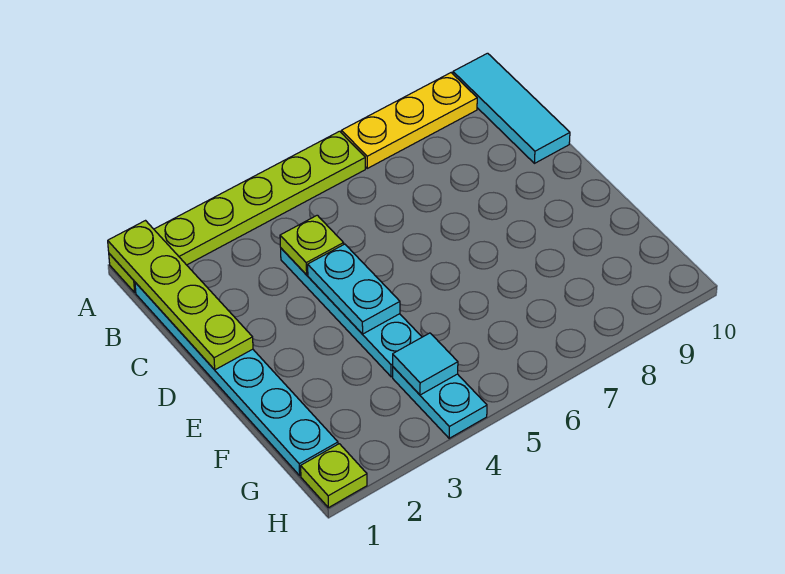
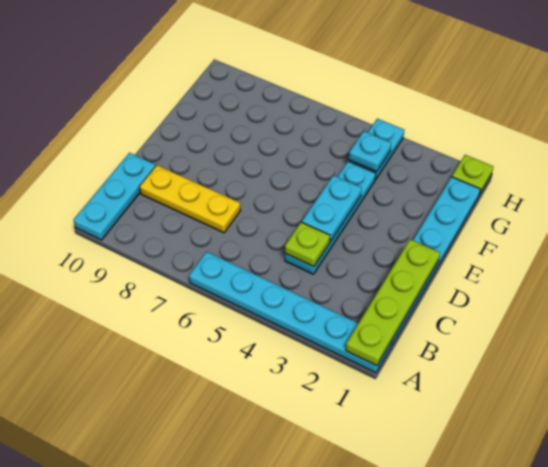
lime plate A1:A6 level 1 -> cyan plate A1:A6 level 1
yellow plate A7:A9 level 1 -> yellow plate C7:C9 level 1
cyan tile A10:C10 level 1 -> cyan plate A10:C10 level 1
cyan tile G4 level 2 -> cyan plate G4 level 2

